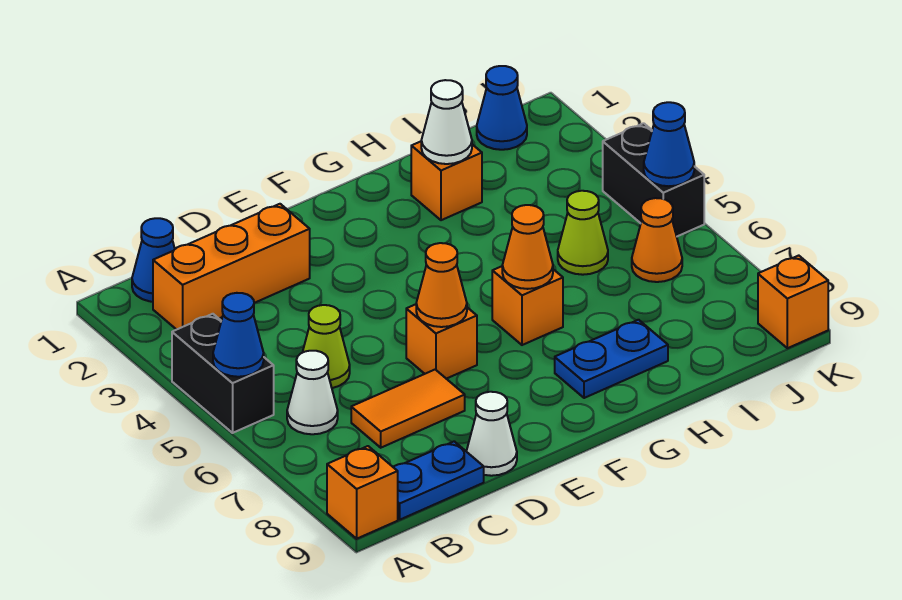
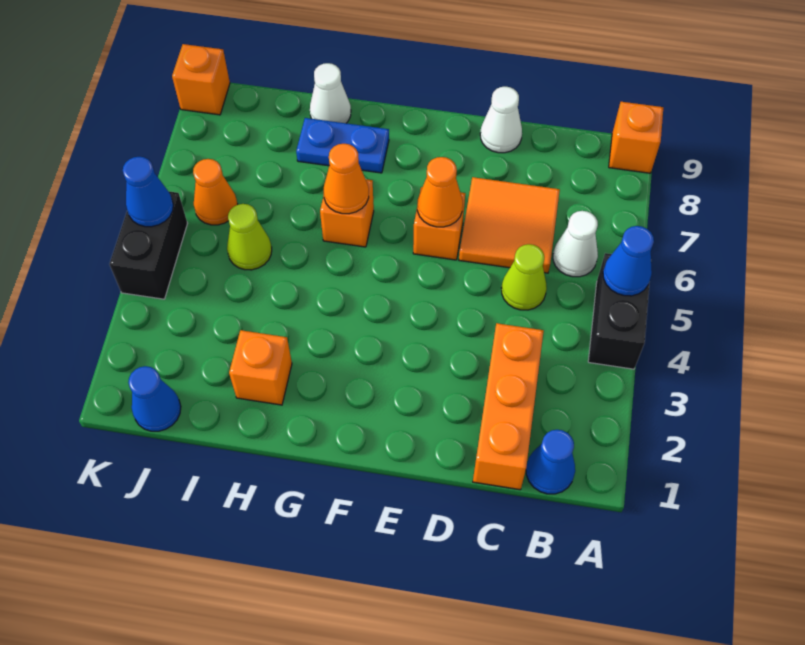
orange brick B2:D2 level 1 -> orange brick C1:C3 level 1
blue plate B9:C9 level 1 -> none
orange tile C7:D7 level 1 -> orange tile C6:D7 level 1
white cone H2 level 2 -> white cone H9 level 1

